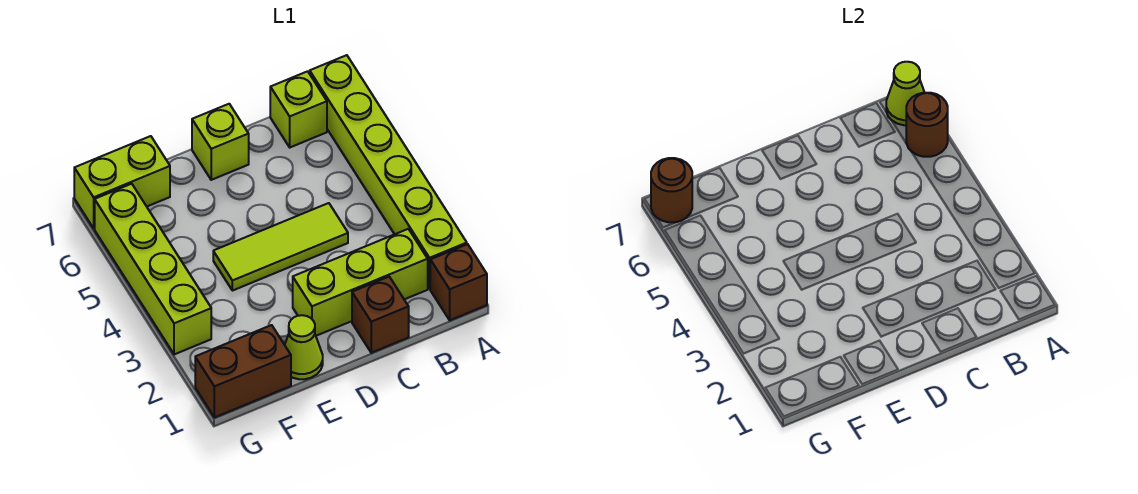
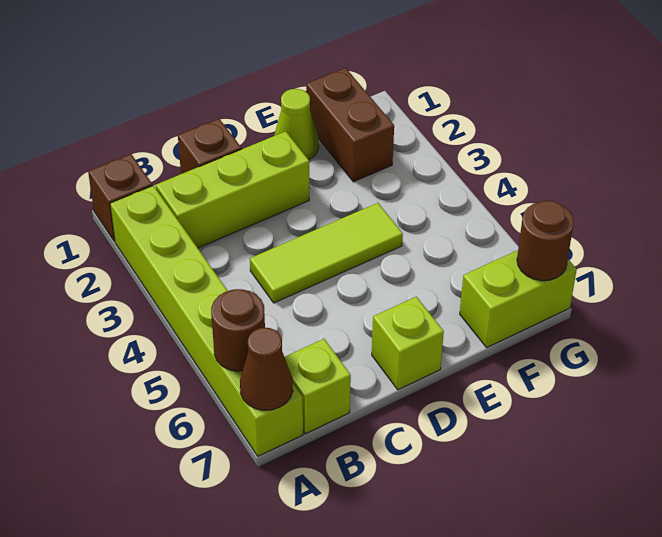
lime cone A7 level 2 -> brown cone A7 level 2
brown brick F1:G1 level 1 -> brown brick F1:F2 level 1
lime brick G3:G6 level 1 -> none

